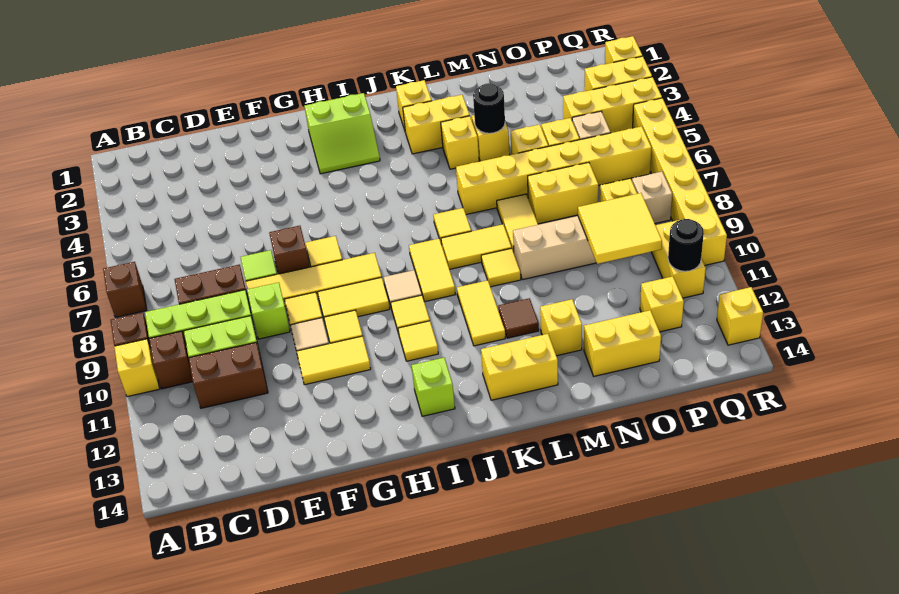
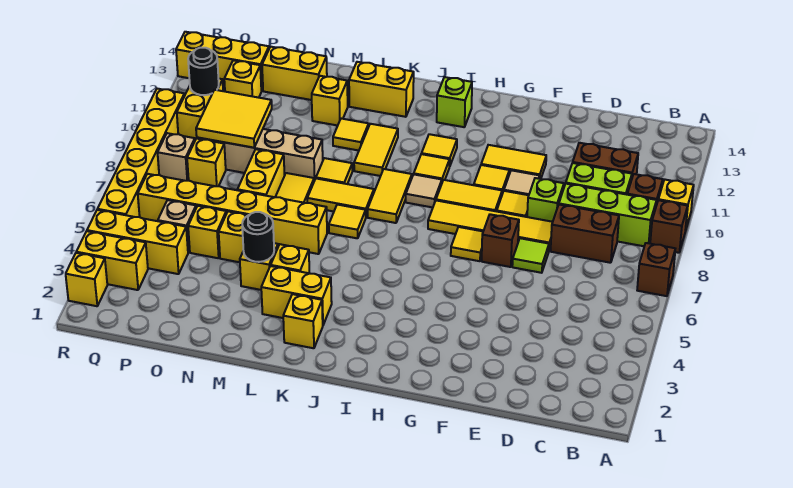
lime slope H2:I3 level 1 top 2 -> none
brown tile L11 level 1 -> yellow tile L11 level 1
yellow brick N7:O7 level 1 -> yellow brick N7:N8 level 1
yellow brick R13 level 1 -> yellow brick P13:R13 level 1

